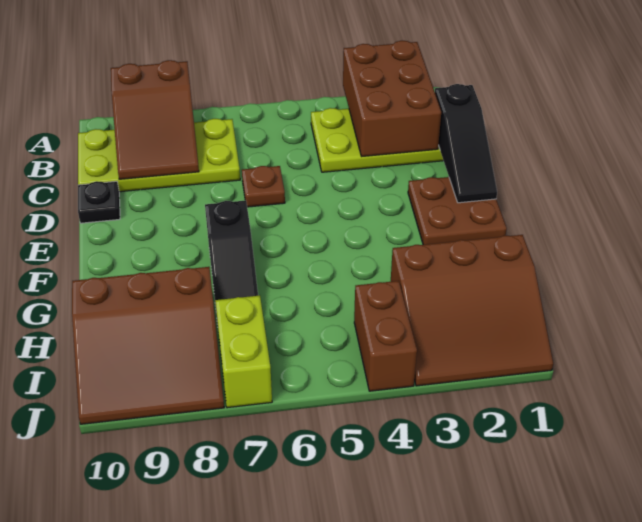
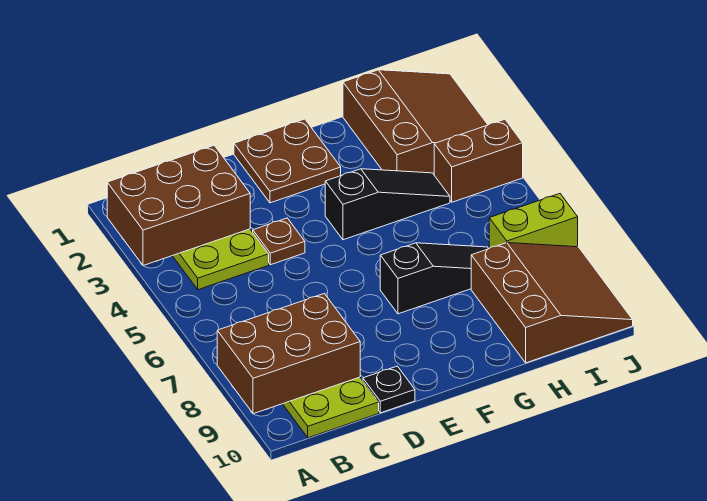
brown slope A8:C9 level 2 top A -> brown brick A8:C9 level 2
black slope C1:E1 level 2 top C -> black slope F4:H4 level 1 top F
brown plate D6 level 1 -> brown plate D4 level 1

